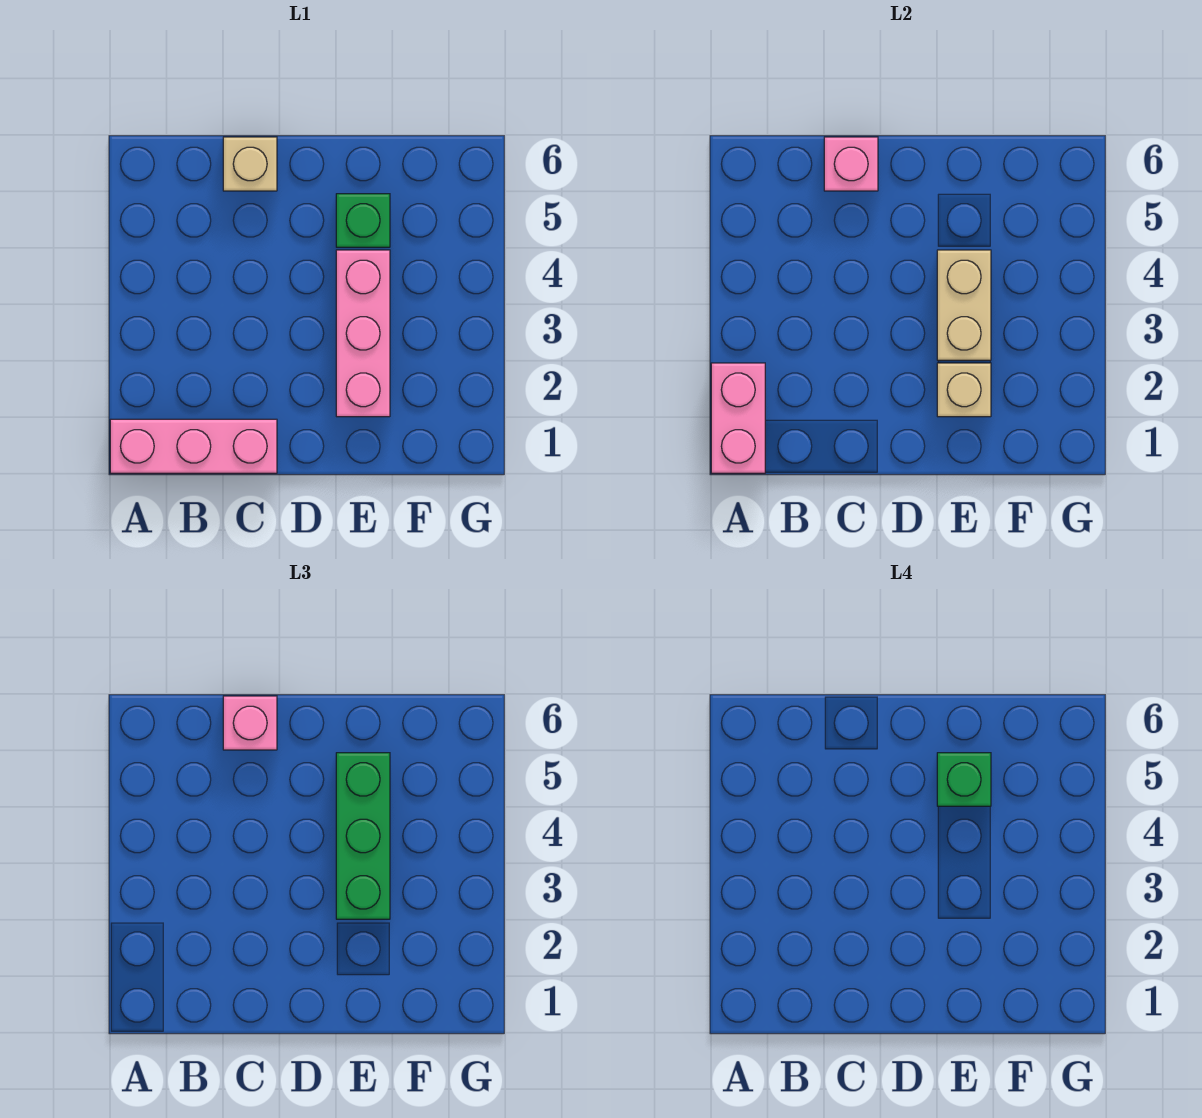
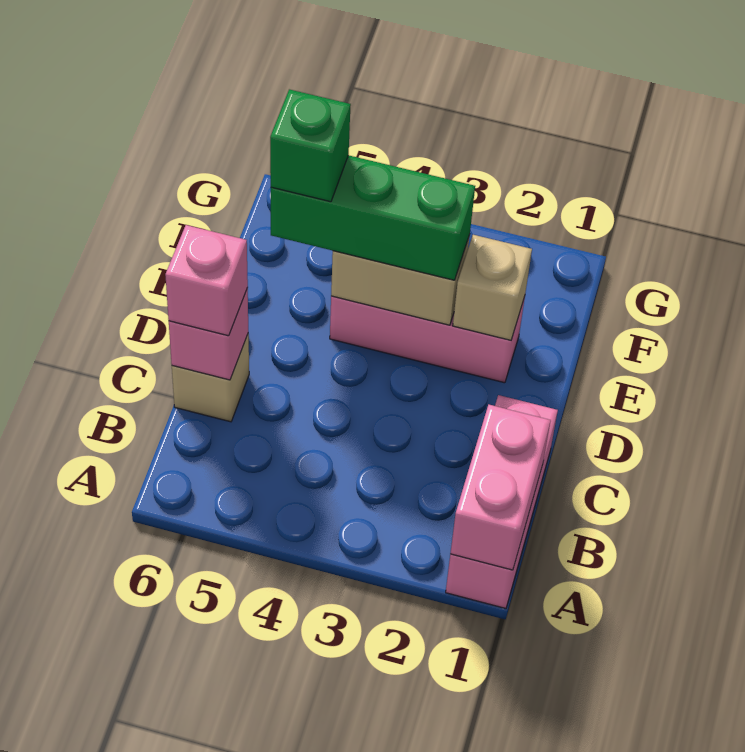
pink brick A1:A2 level 2 -> pink brick A1:B1 level 2
green brick E5 level 1 -> none

